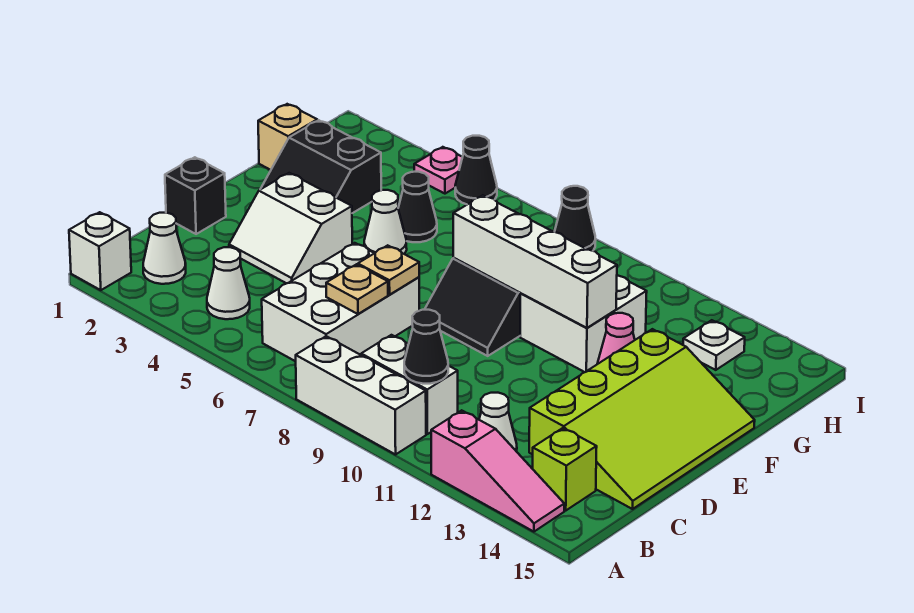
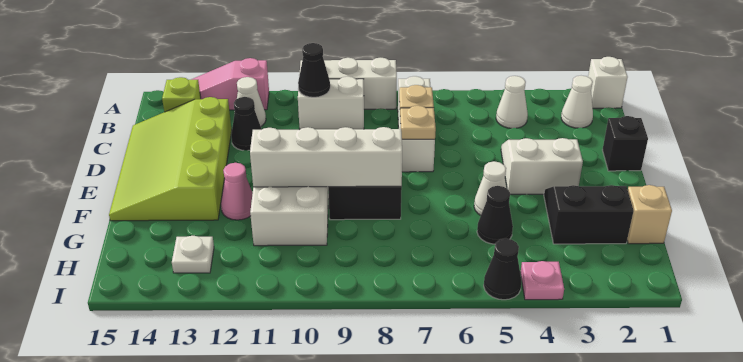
white brick B6:D7 level 1 -> white brick B7:D7 level 1
black cone I8 level 1 -> black cone C12 level 1

